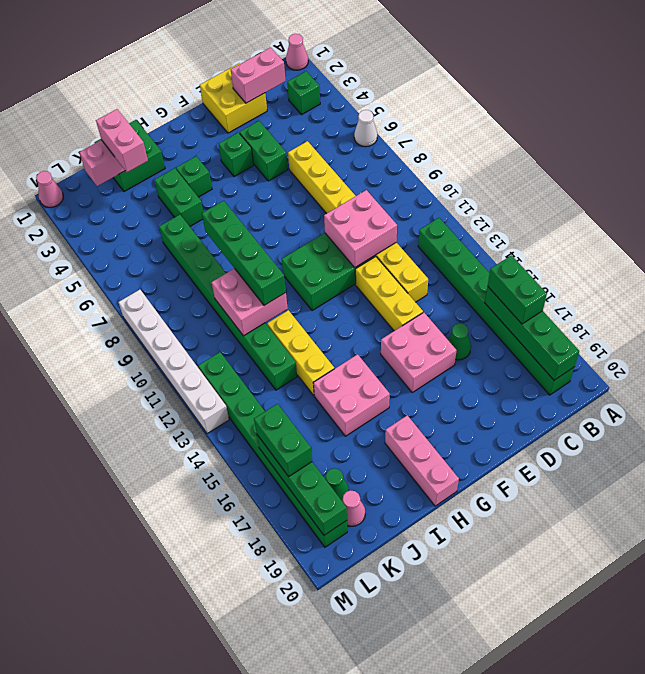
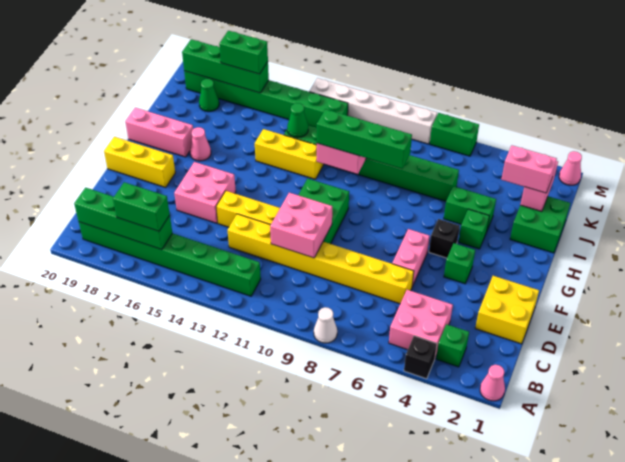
none -> black brick A4 level 1
white cone A6 level 1 -> white cone A8 level 1
pink brick C2:D2 level 2 -> pink brick E6:F6 level 1
green cone D16 level 1 -> green cone J13 level 2
green brick E4:E5 level 1 -> green brick M6:M7 level 1
none -> yellow brick F18:F20 level 1
none -> black brick G5 level 1
pink brick H15:I16 level 1 -> pink brick B4:C5 level 1
pink cone K19 level 1 -> pink cone H17 level 1

